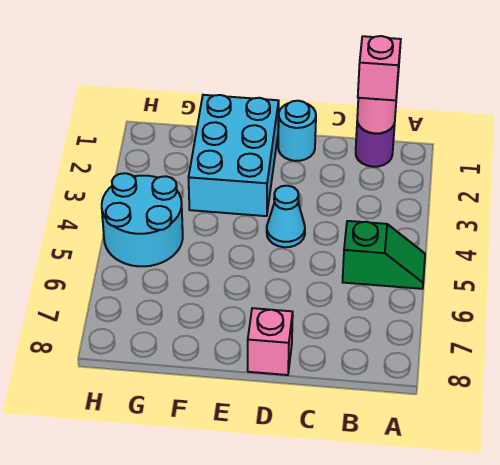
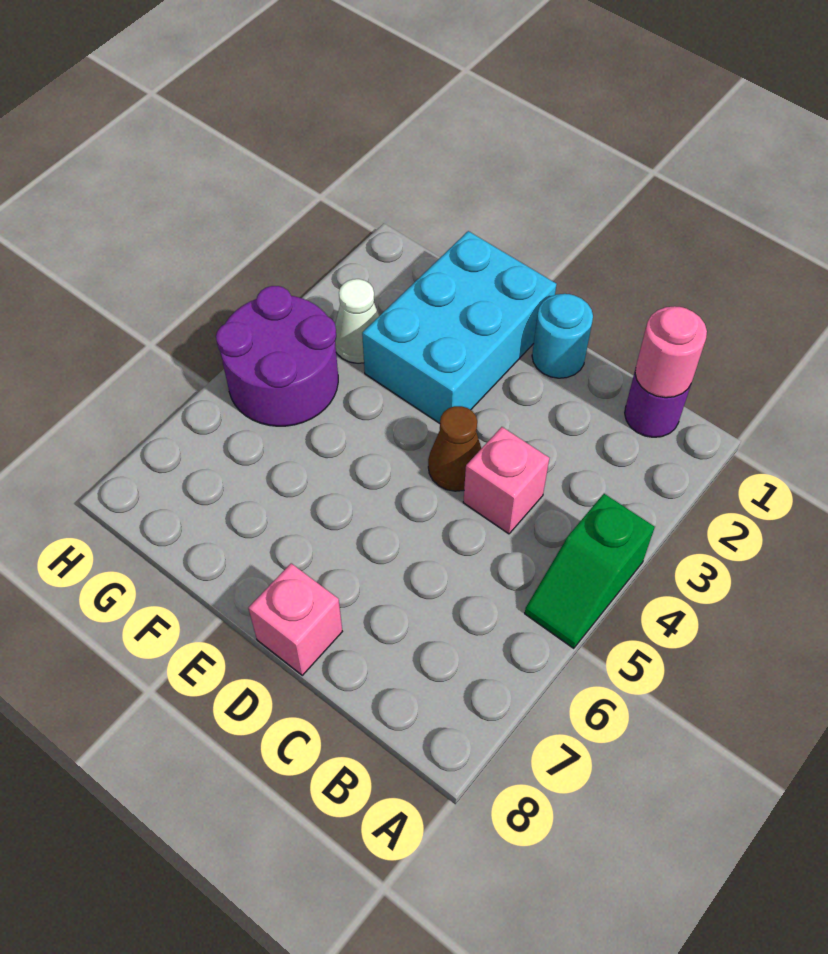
green slope A5:B5 level 1 top B -> green slope A4:A5 level 1 top 4
pink brick B1 level 3 -> pink brick C4 level 1
cyan cone D4 level 1 -> brown cone D4 level 1
none -> white cone G3 level 1
cyan round brick G4:H5 level 1 -> purple round brick G4:H5 level 1

